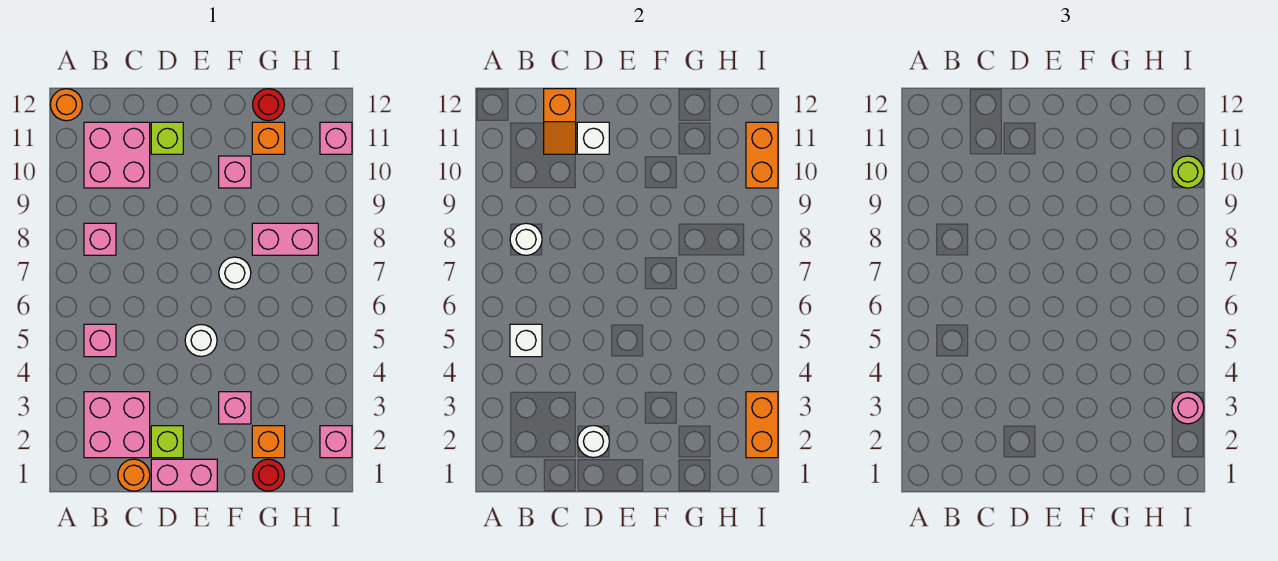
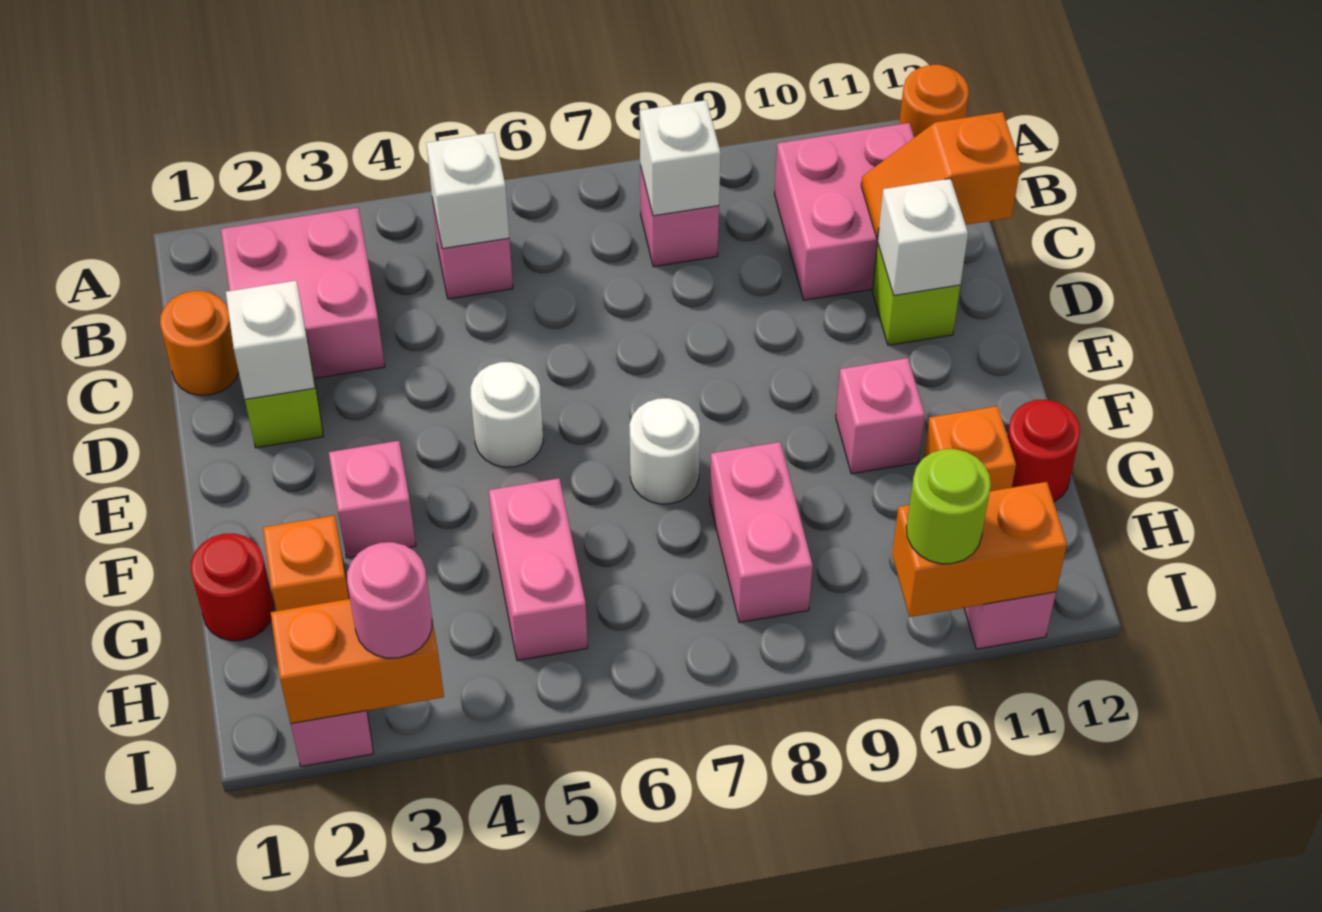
white round brick B8 level 2 -> white brick B8 level 2
pink brick D1:E1 level 1 -> pink brick G5:H5 level 1
white round brick D2 level 2 -> white brick D2 level 2

